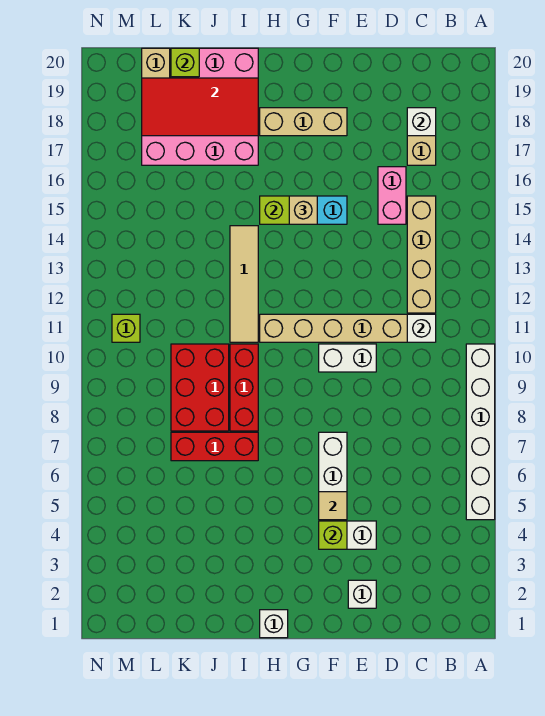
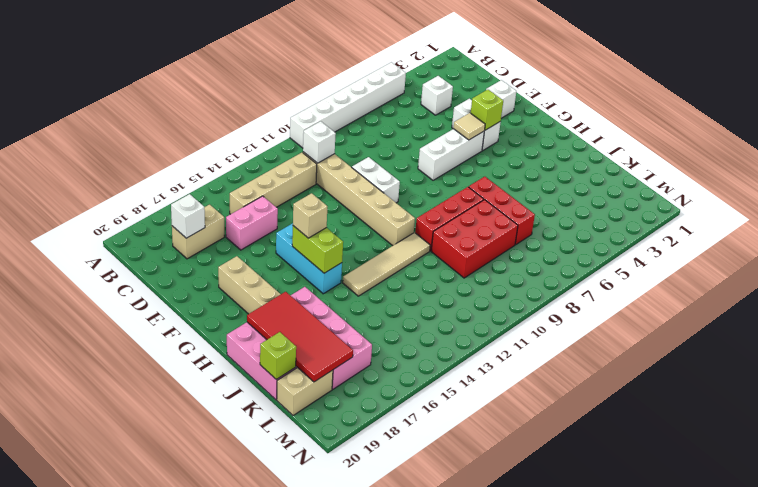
white brick H1 level 1 -> white brick C4 level 1
lime brick M11 level 1 -> none

